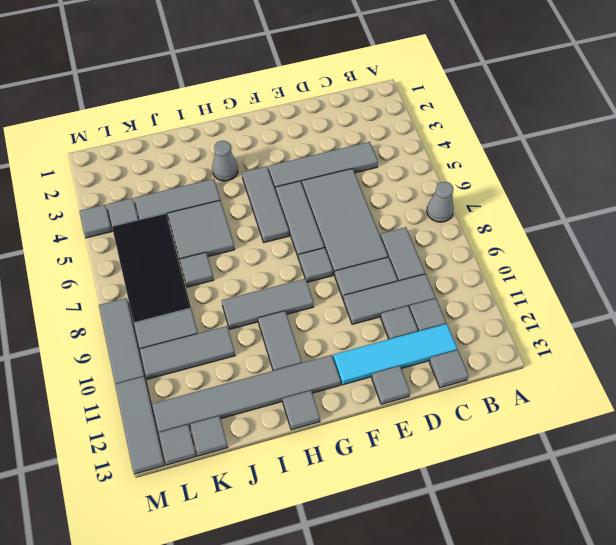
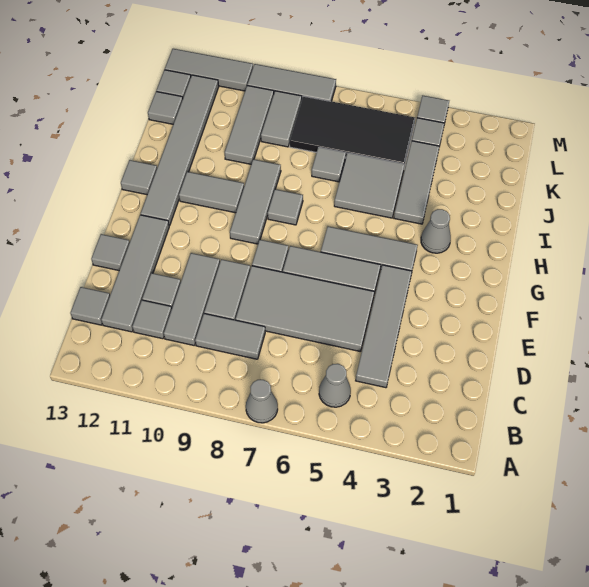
none -> grey cone B5 level 1
cyan tile C12:F12 level 1 -> grey tile C12:F12 level 1
none -> grey tile H8 level 1

